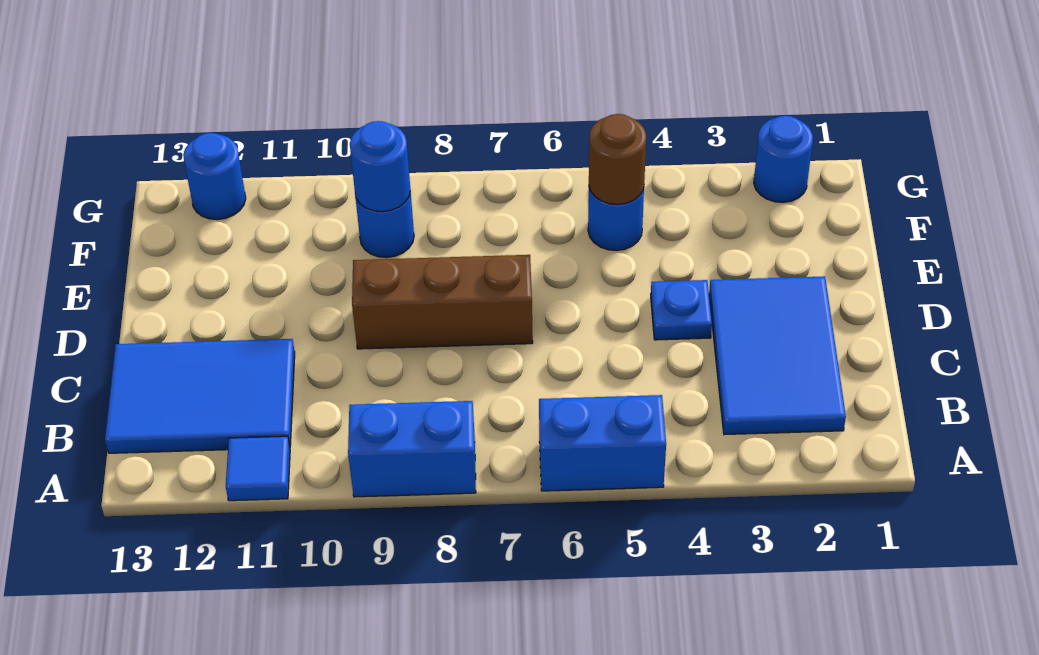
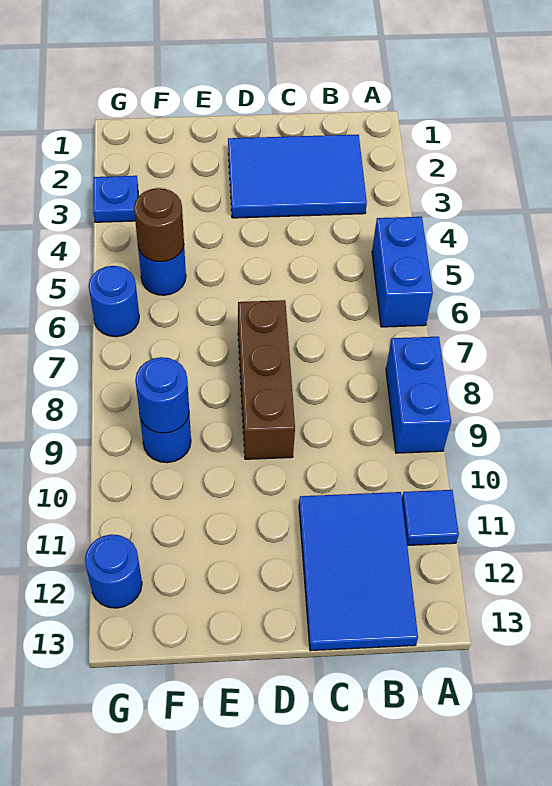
blue plate D4 level 1 -> blue plate G3 level 1
blue round brick G2 level 1 -> blue round brick G6 level 1

